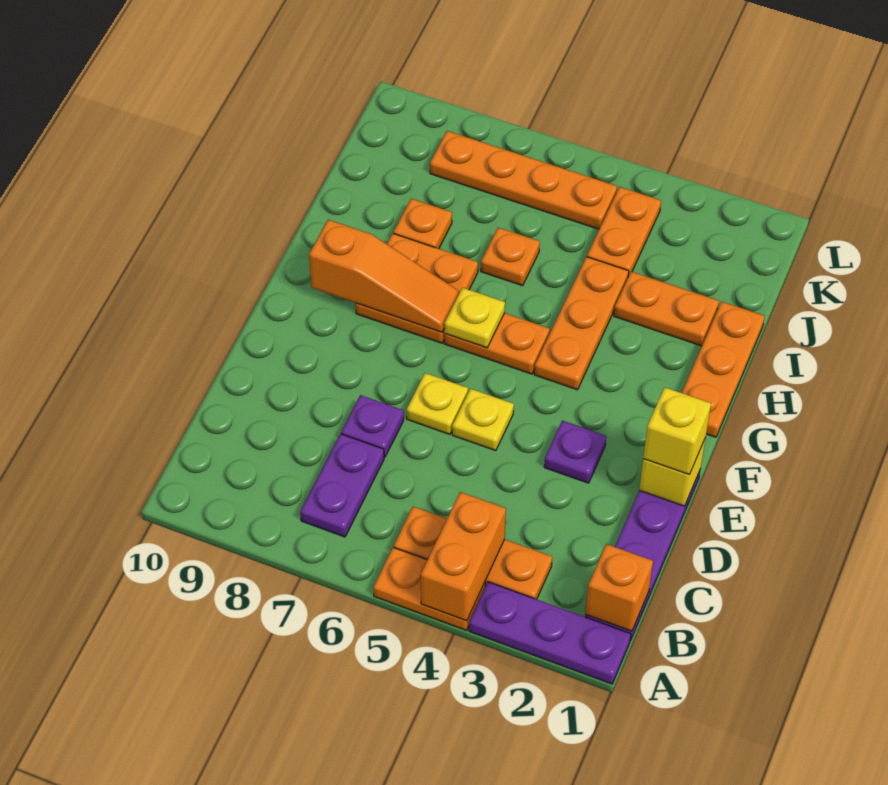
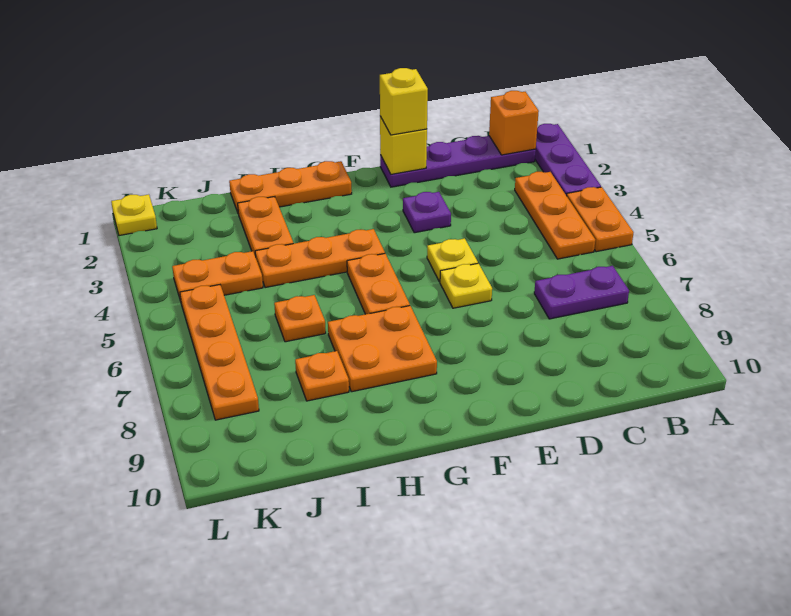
orange brick A4:B4 level 2 -> none
purple plate D7 level 1 -> none
yellow plate G6 level 2 -> yellow plate L1 level 1
orange slope G7:G9 level 2 top 9 -> none

